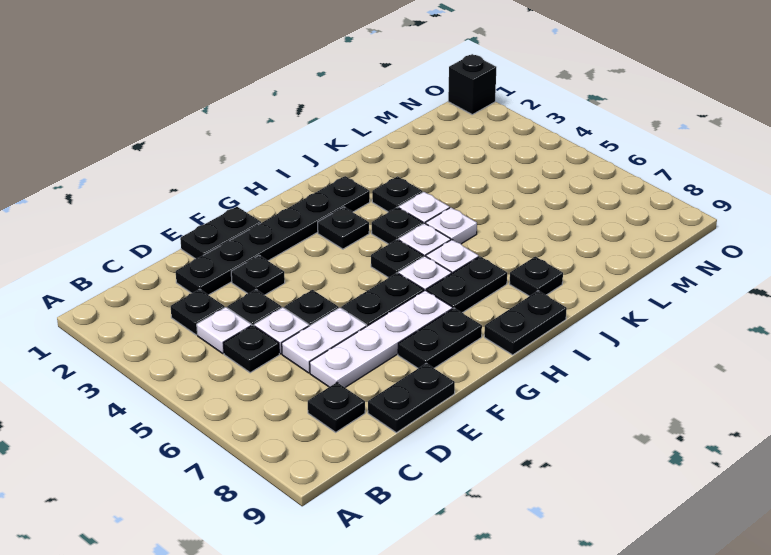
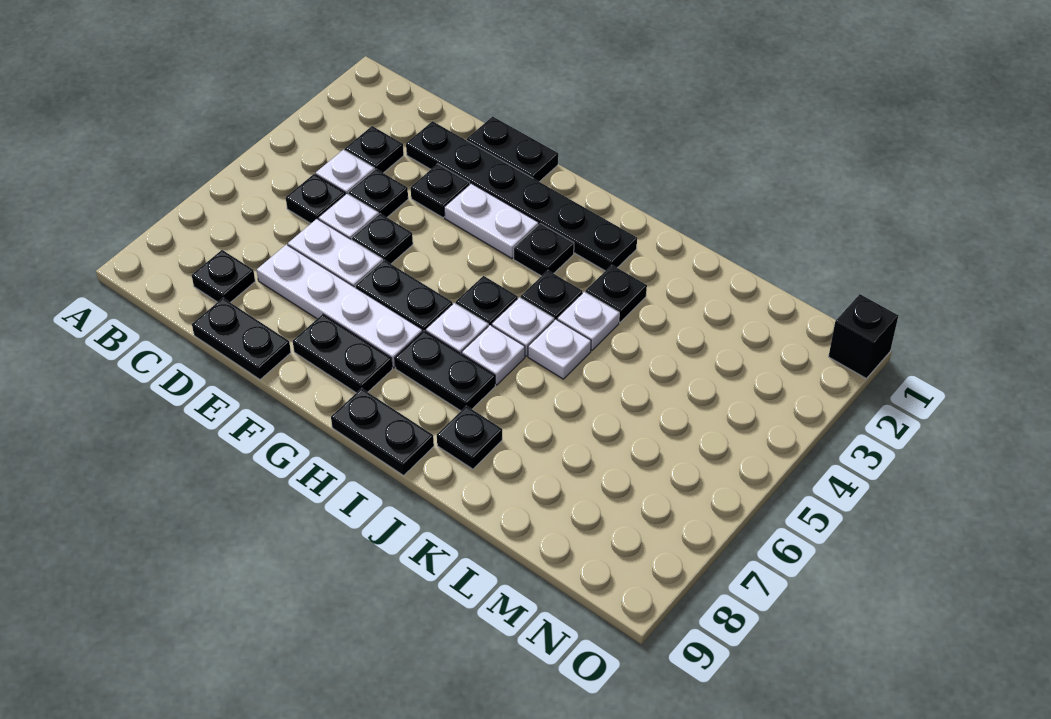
none -> white plate F3:G3 level 1

